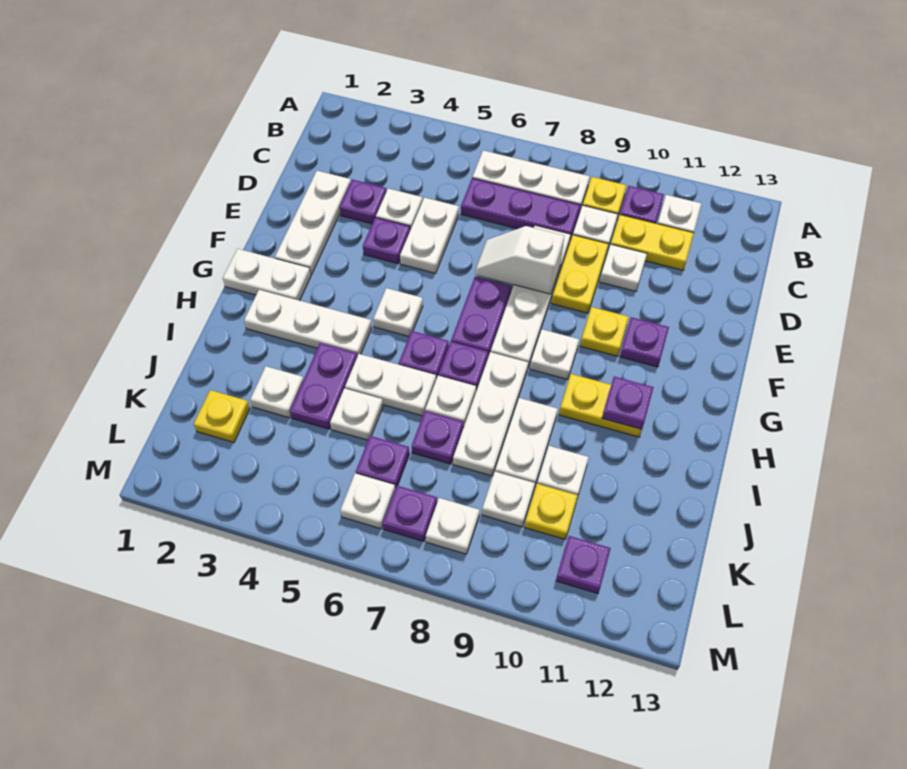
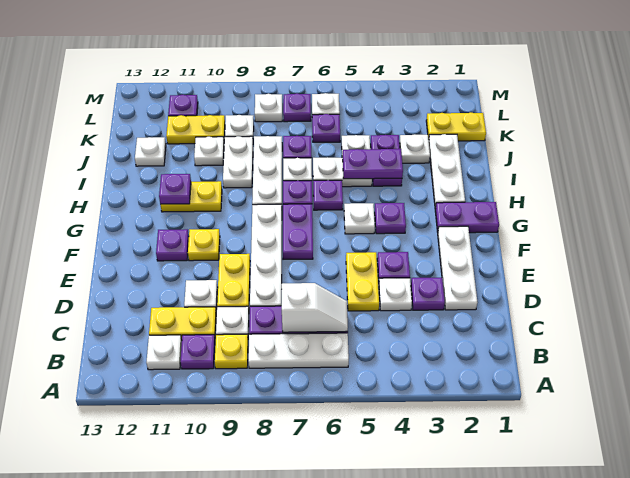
white plate D5:E5 level 1 -> yellow plate D5:E5 level 1
white slope E7:E8 level 2 top 8 -> white slope C6:C7 level 2 top 7
white plate G1:G2 level 1 -> purple plate G1:G2 level 1
none -> purple plate G4 level 1
white plate G9 level 1 -> white plate J12 level 1
white plate H2:H4 level 1 -> white plate H2:J2 level 1
none -> purple plate I4:I5 level 2
yellow plate K2 level 1 -> yellow plate K1:K2 level 1
yellow plate K10 level 1 -> yellow plate K10:K11 level 1

